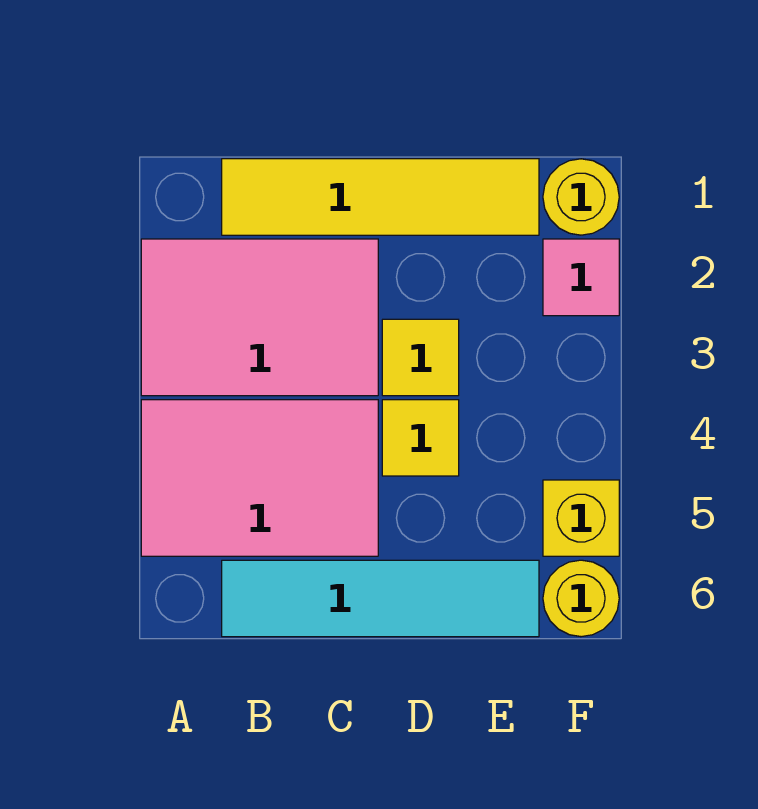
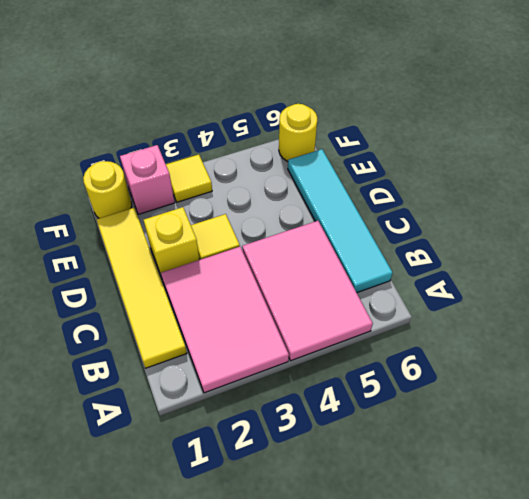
yellow tile D4 level 1 -> yellow tile F3 level 1
pink tile F2 level 1 -> pink brick F2 level 1
yellow brick F5 level 1 -> yellow brick D2 level 1

